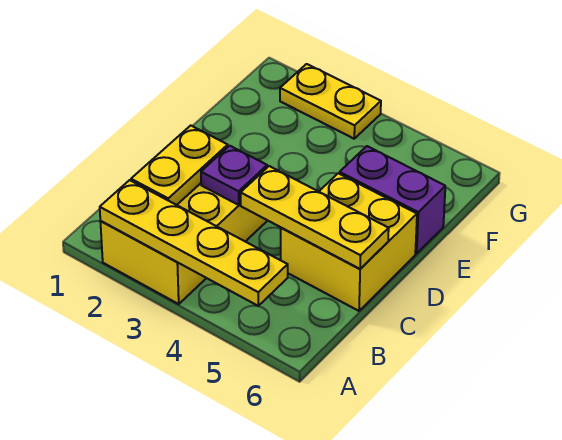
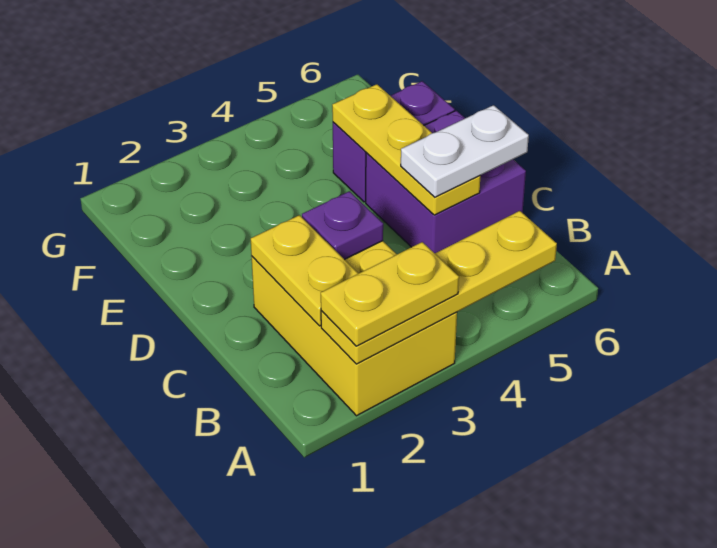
yellow plate C4:C6 level 2 -> yellow plate C5:E5 level 2
yellow brick C5:D6 level 1 -> purple brick C5:D6 level 1
none -> white plate C5:C6 level 3
yellow plate G2:G3 level 1 -> yellow plate A2:A3 level 3

